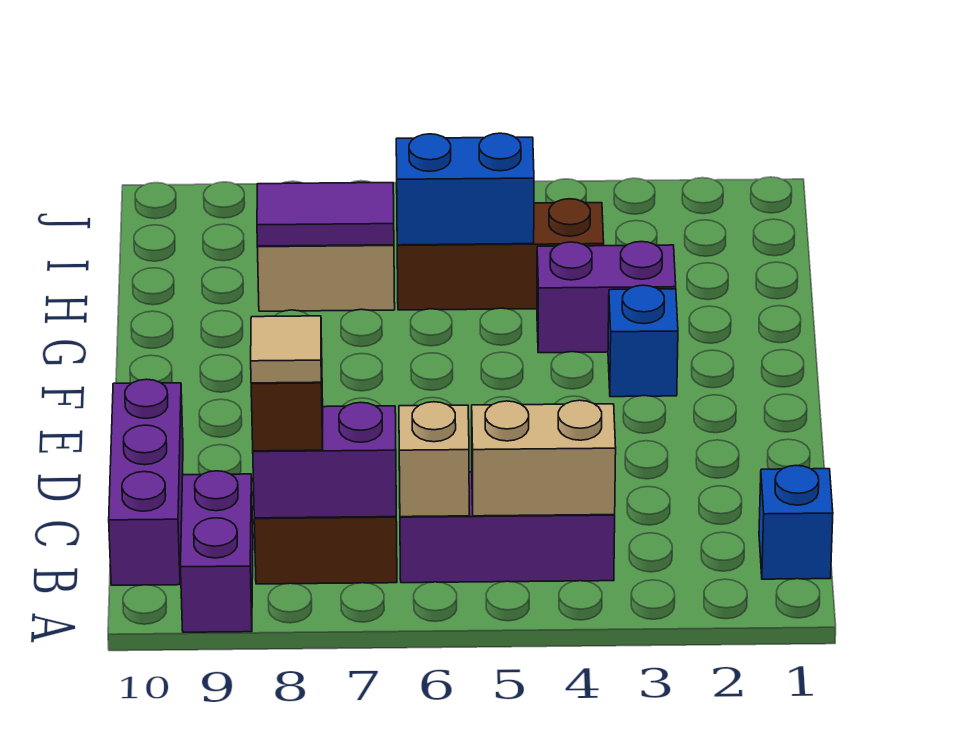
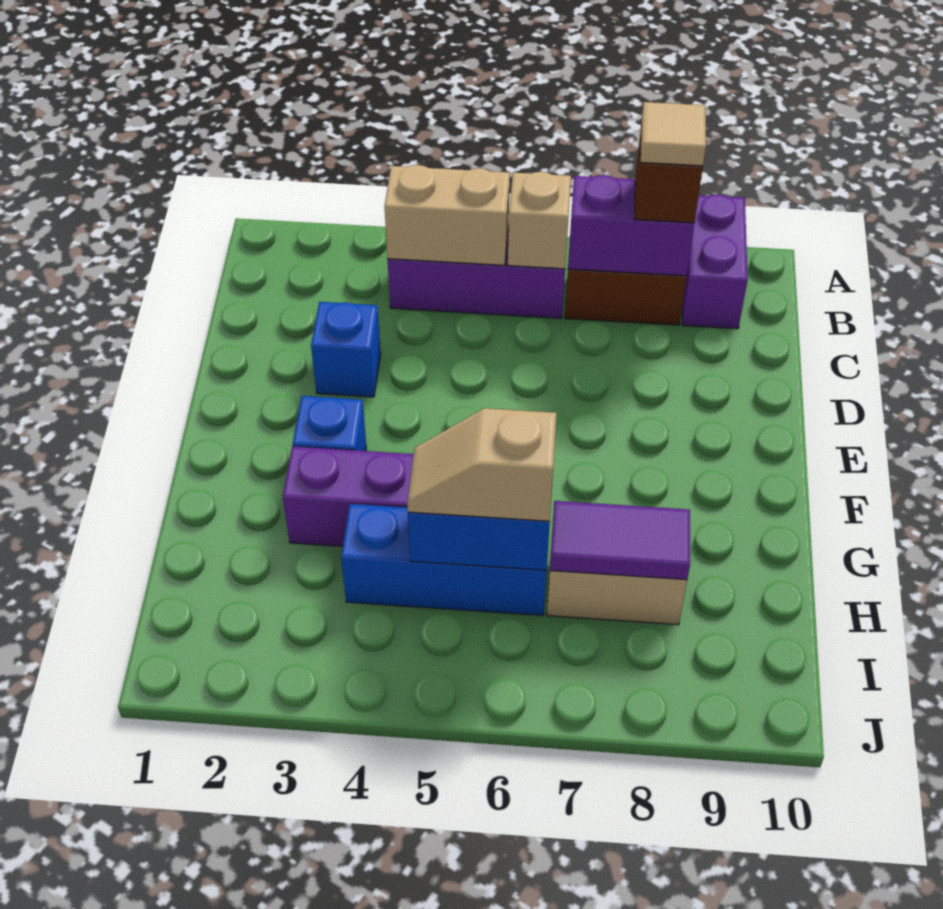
blue brick B1 level 1 -> blue brick D3 level 1
purple brick B10:D10 level 1 -> none
brown brick H4:H6 level 1 -> blue brick H4:H6 level 1
none -> tan slope H5:H6 level 3 top 6

